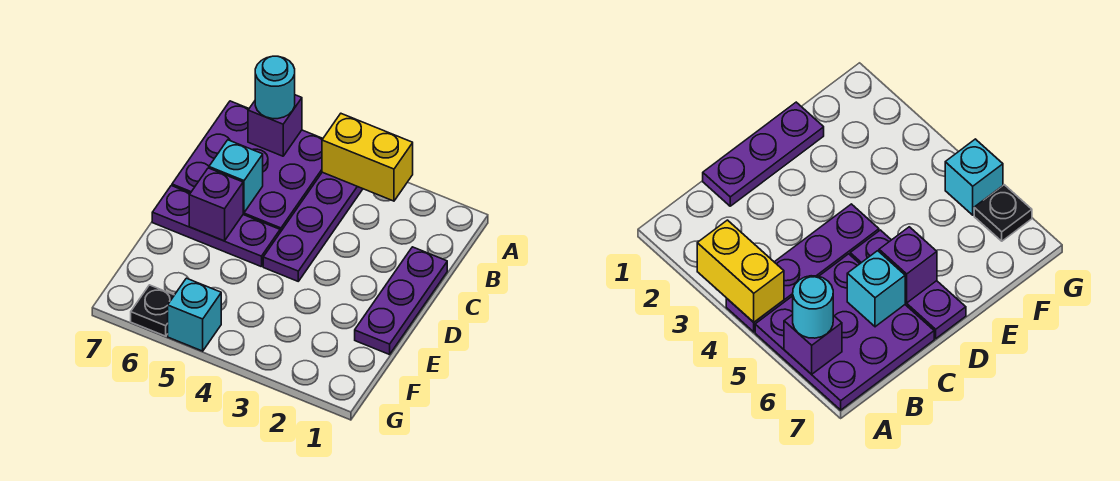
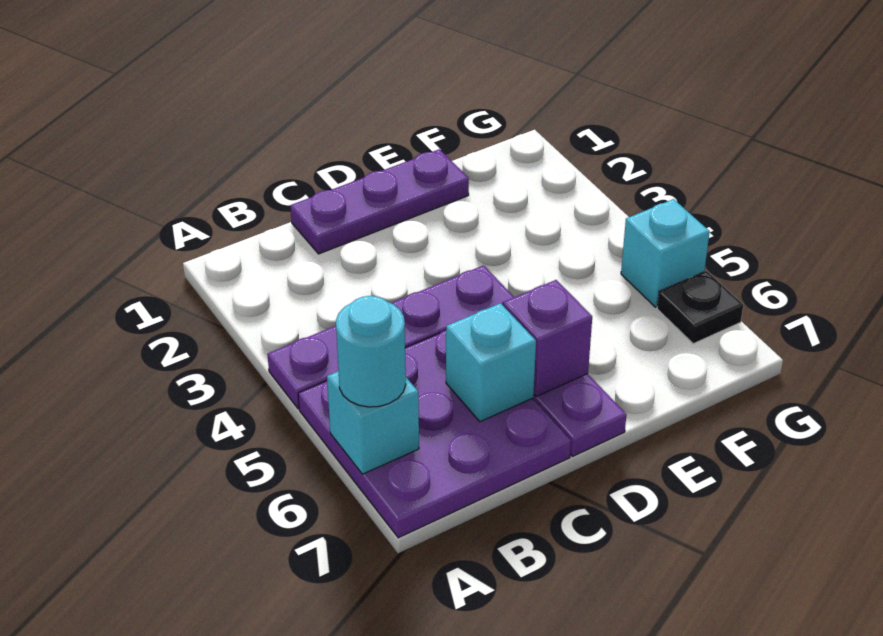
yellow brick A3:A4 level 2 -> none
purple brick A6 level 2 -> cyan brick A6 level 2

